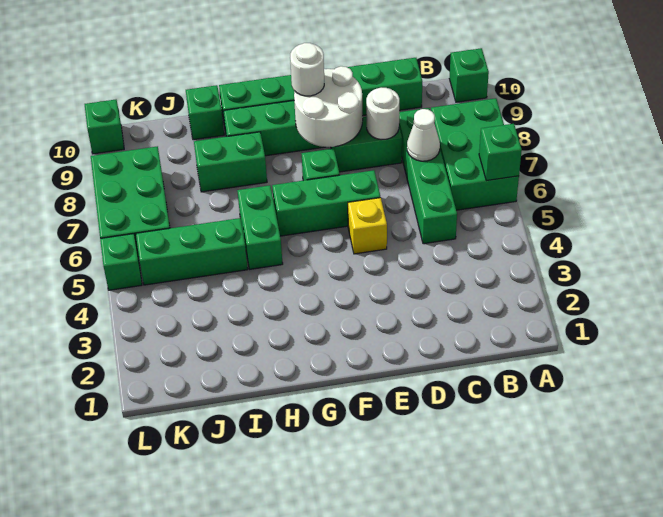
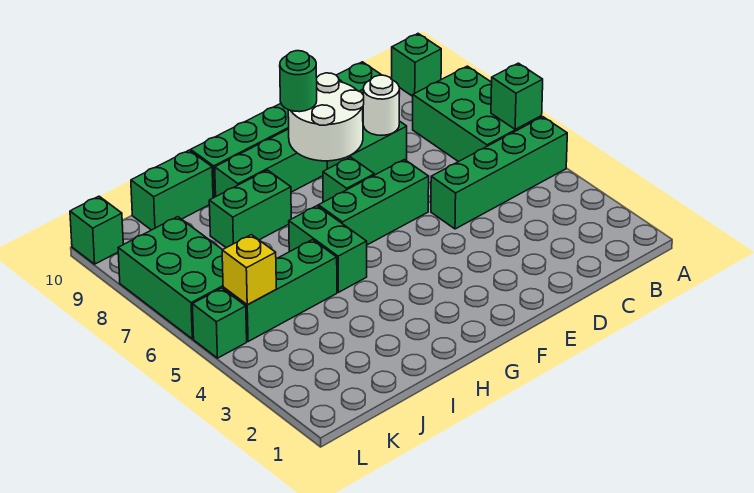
green brick C5:C8 level 1 -> green brick A5:D5 level 1
white cone C7 level 2 -> none
yellow brick E5 level 1 -> yellow brick K5 level 2
white round brick F9 level 3 -> green round brick F9 level 3
green brick I10 level 1 -> green brick I10:J10 level 1

